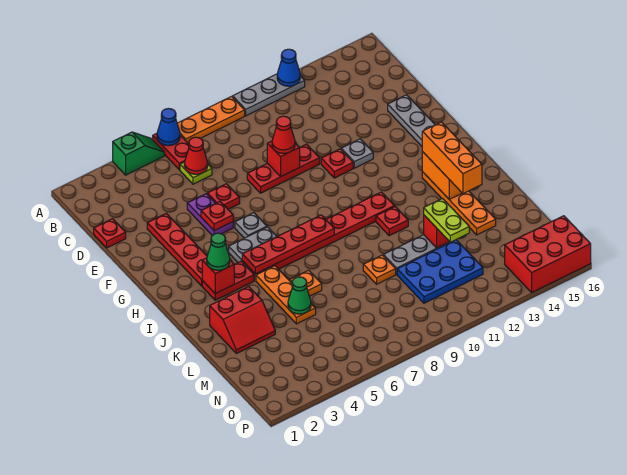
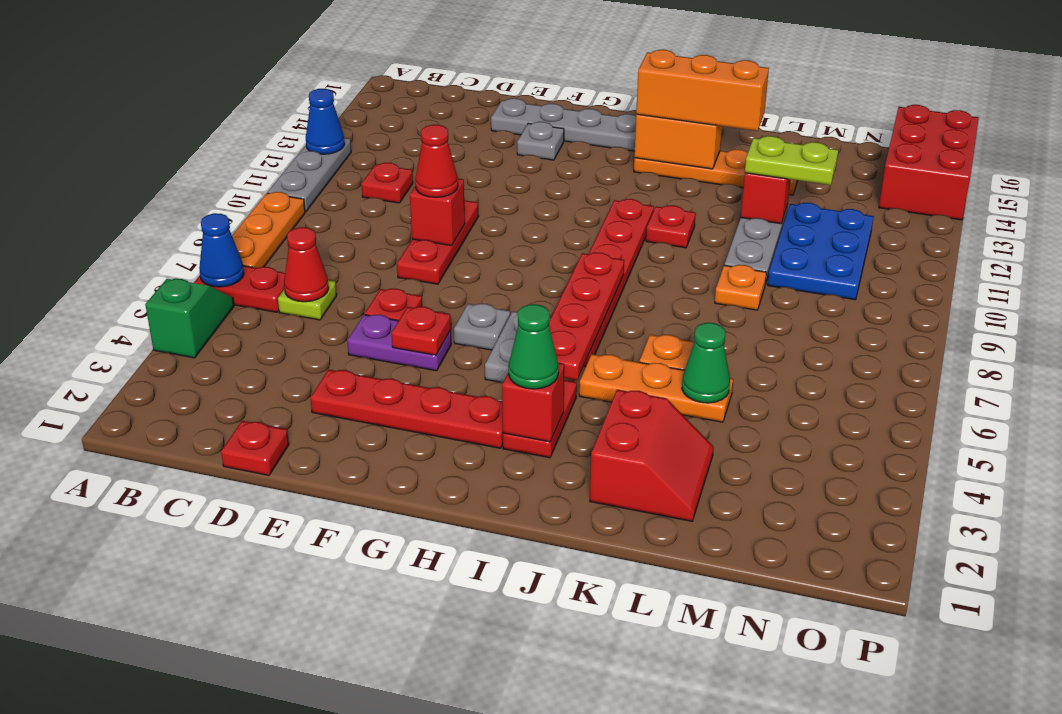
red plate F11 level 1 -> red plate C11 level 1
grey plate F12 level 1 -> grey plate F14 level 1

